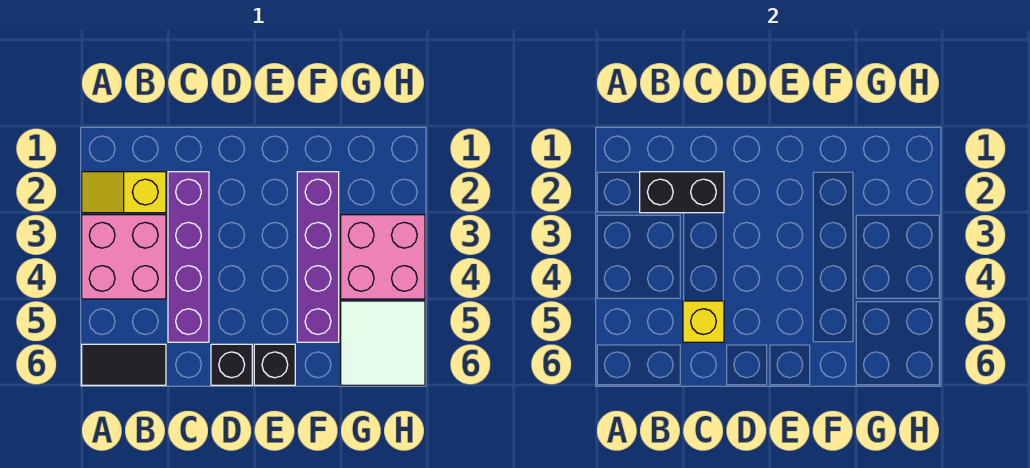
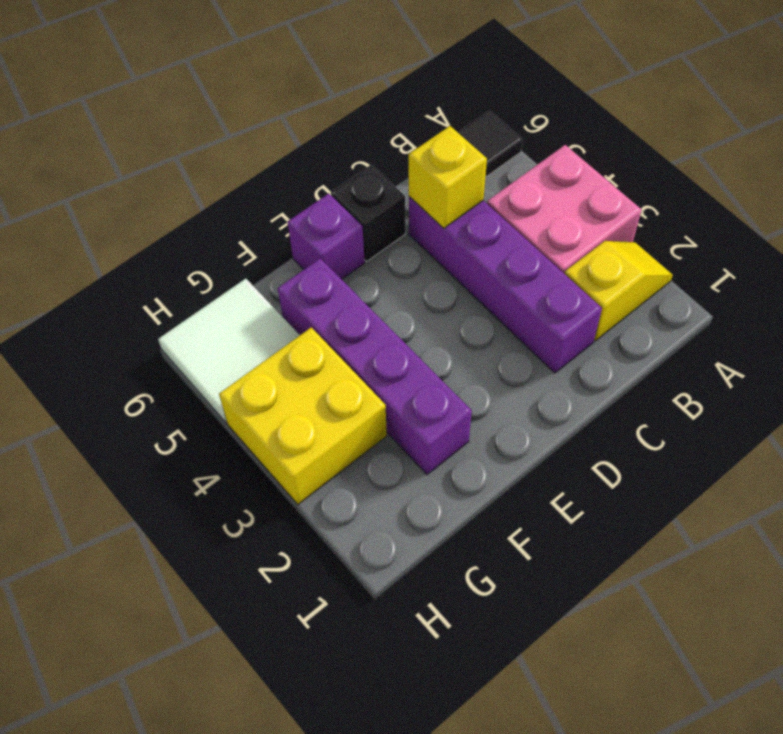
black brick B2:C2 level 2 -> none
black brick E6 level 1 -> purple brick E6 level 1
pink brick G3:H4 level 1 -> yellow brick G3:H4 level 1

